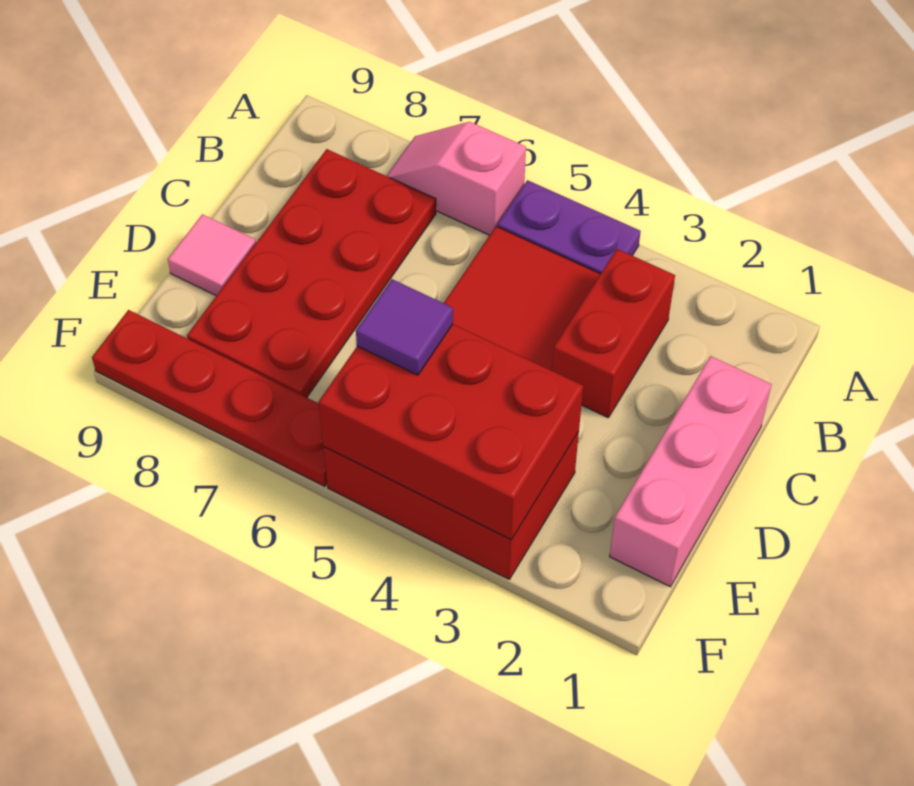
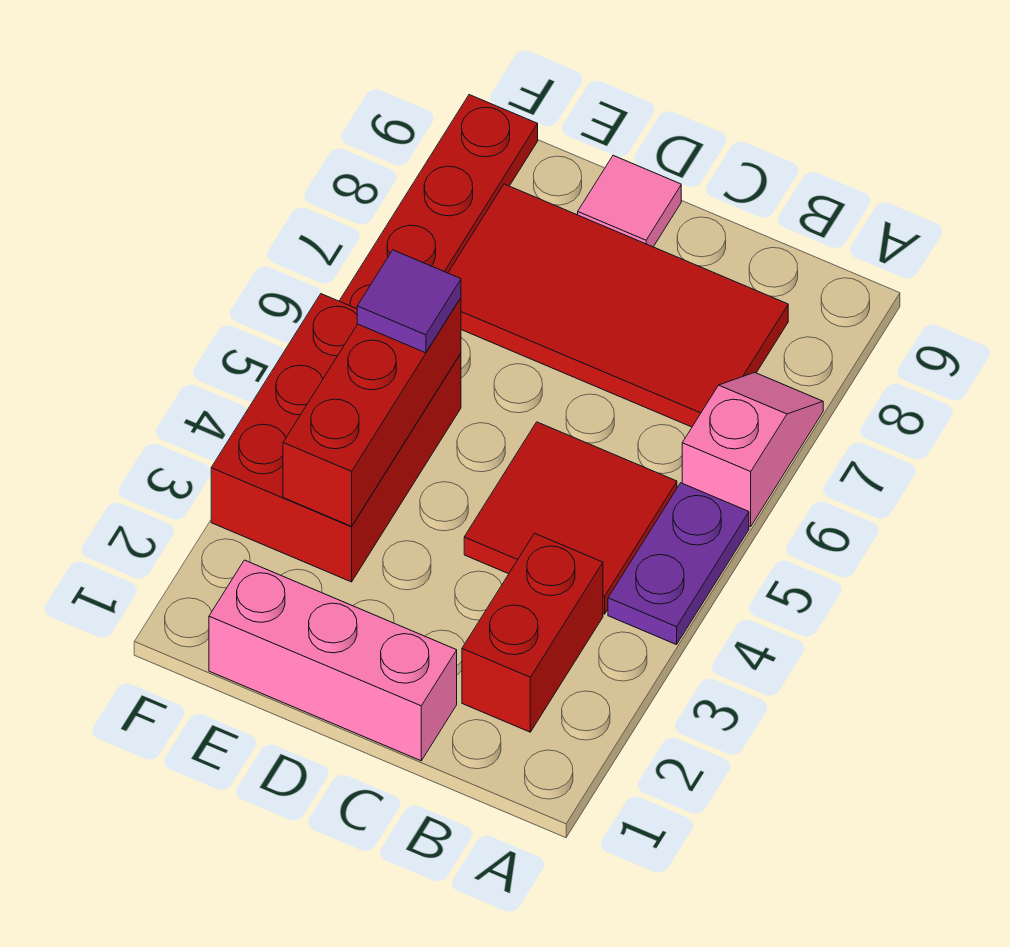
red brick B3:C3 level 1 -> red brick B2:B3 level 1
red plate B7:E8 level 1 -> red tile B7:E8 level 1
red brick E3:F5 level 2 -> red brick E3:E5 level 2

